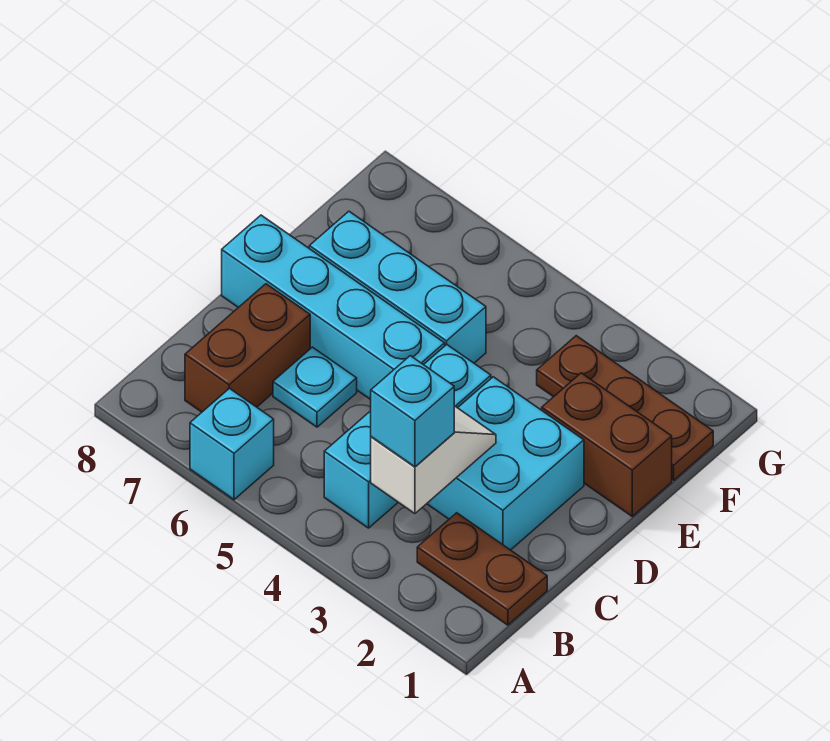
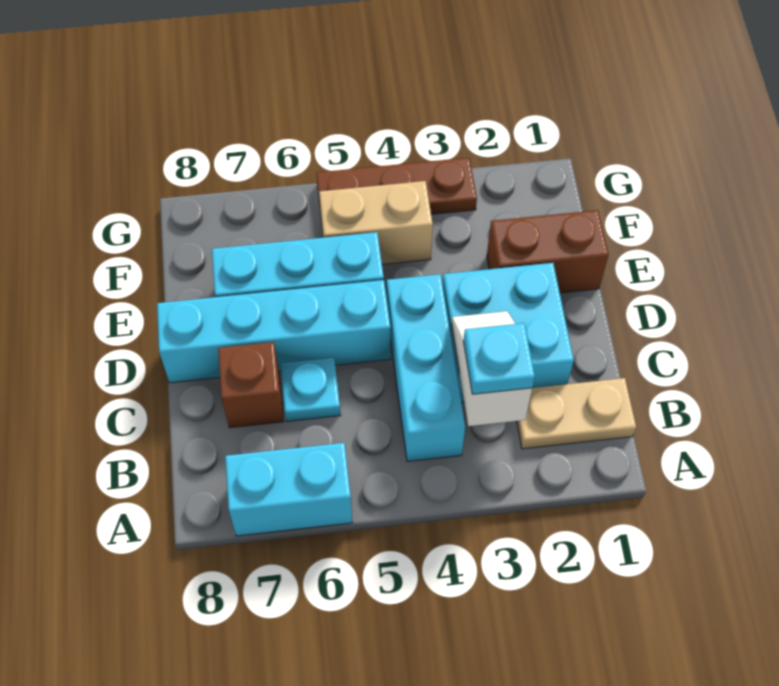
cyan brick A6 level 1 -> cyan brick A6:A7 level 1
brown plate B1:B2 level 1 -> tan plate B1:B2 level 1
cyan brick B3 level 3 -> cyan plate B3 level 3
brown brick B7:C7 level 1 -> brown brick C7 level 1
brown plate F1:F3 level 1 -> brown plate G3:G5 level 1
none -> tan brick F4:F5 level 1

